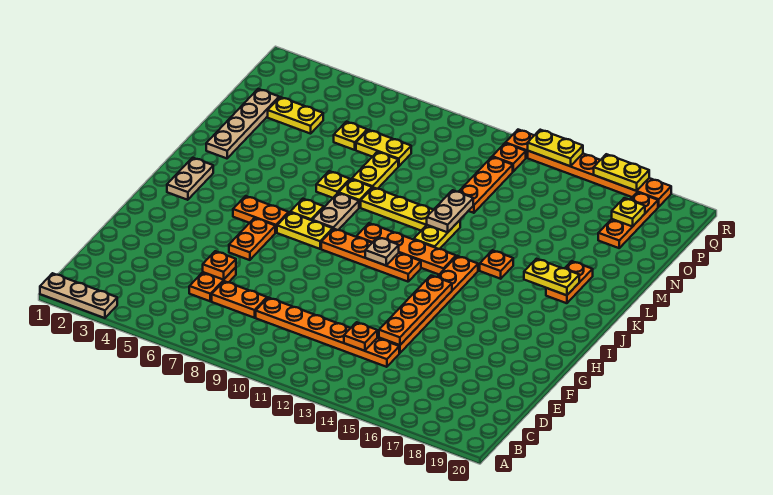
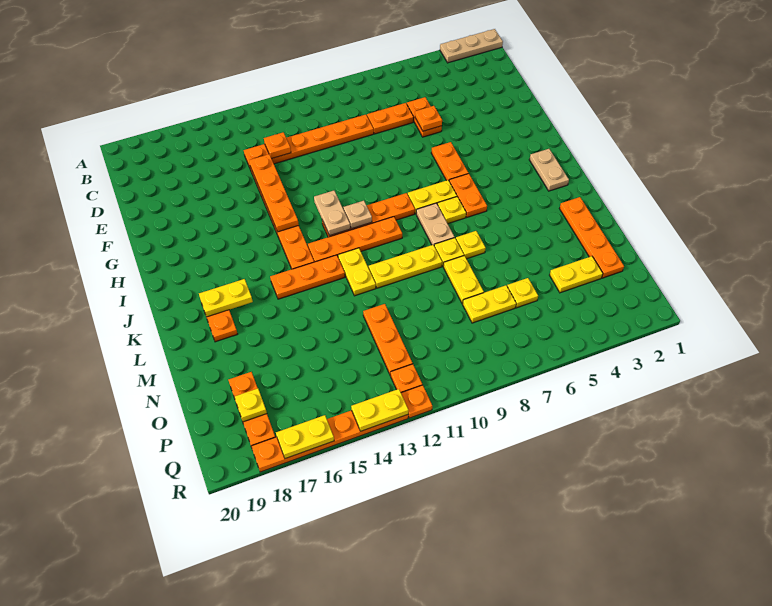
orange plate I5:I6 level 1 -> orange plate I6:J6 level 1
orange plate K15 level 1 -> orange plate K13:K15 level 1
tan plate L2:O2 level 1 -> orange plate L2:O2 level 1
tan plate L12:M12 level 2 -> tan plate H12:I12 level 2

